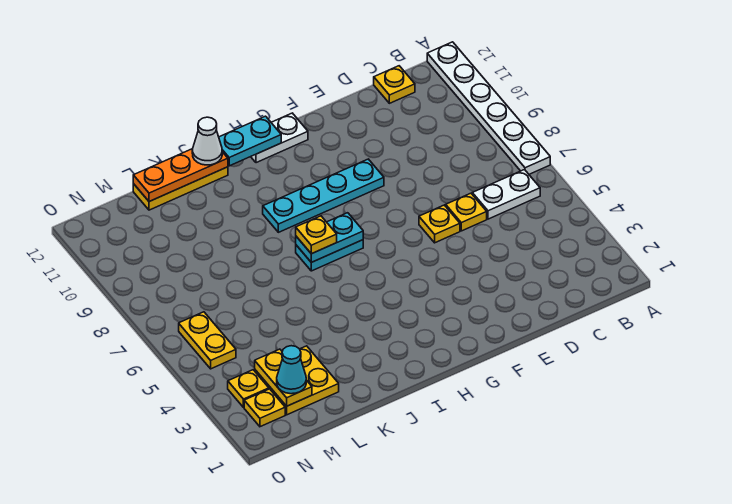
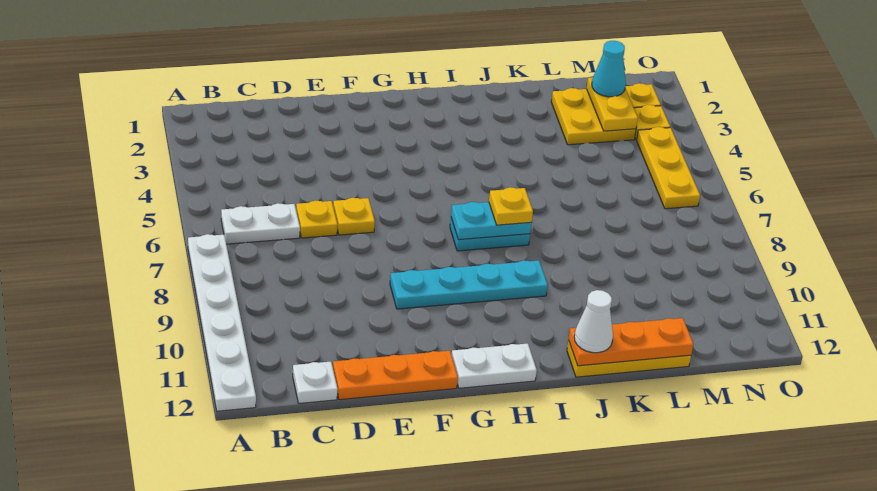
yellow plate C12 level 1 -> white plate C12 level 1
none -> orange plate D12:F12 level 1
cyan plate H12:I12 level 2 -> none
yellow plate N5:N6 level 1 -> yellow plate N4:N6 level 1

